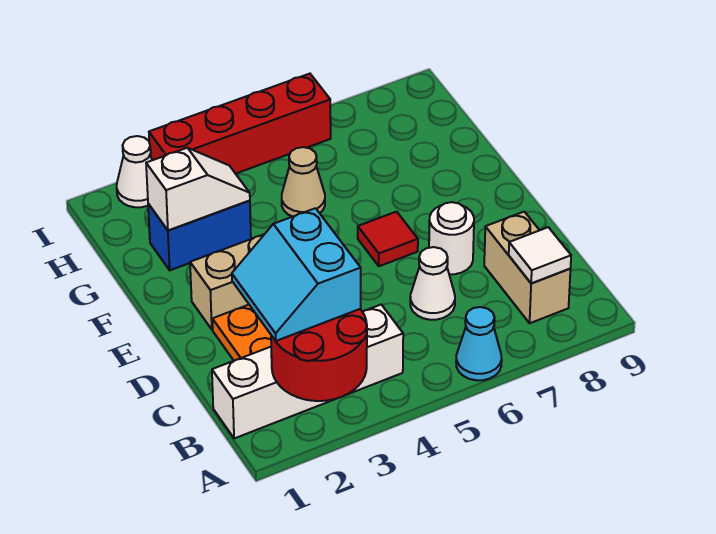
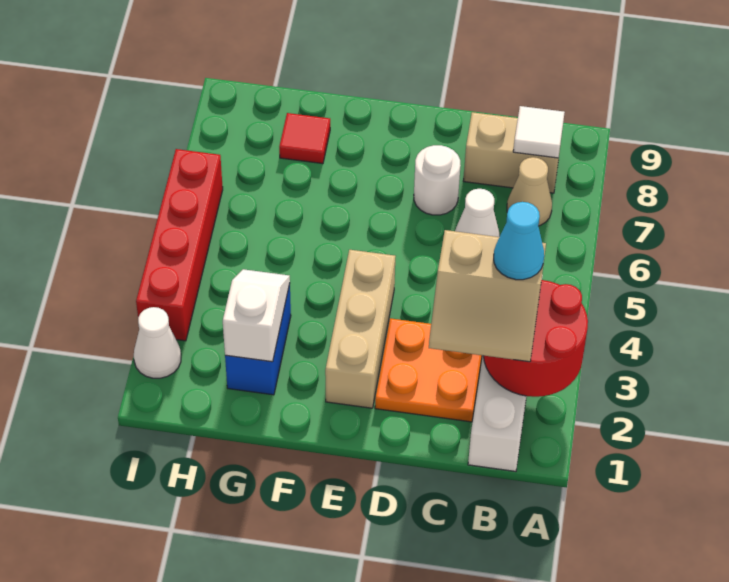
cyan cone A6 level 1 -> cyan cone B3 level 4
cyan slope B2:C3 level 3 top 3 -> tan slope B2:C3 level 3 top 3
red tile E6 level 1 -> red tile G8 level 1
tan cone G5 level 1 -> tan cone B7 level 1

